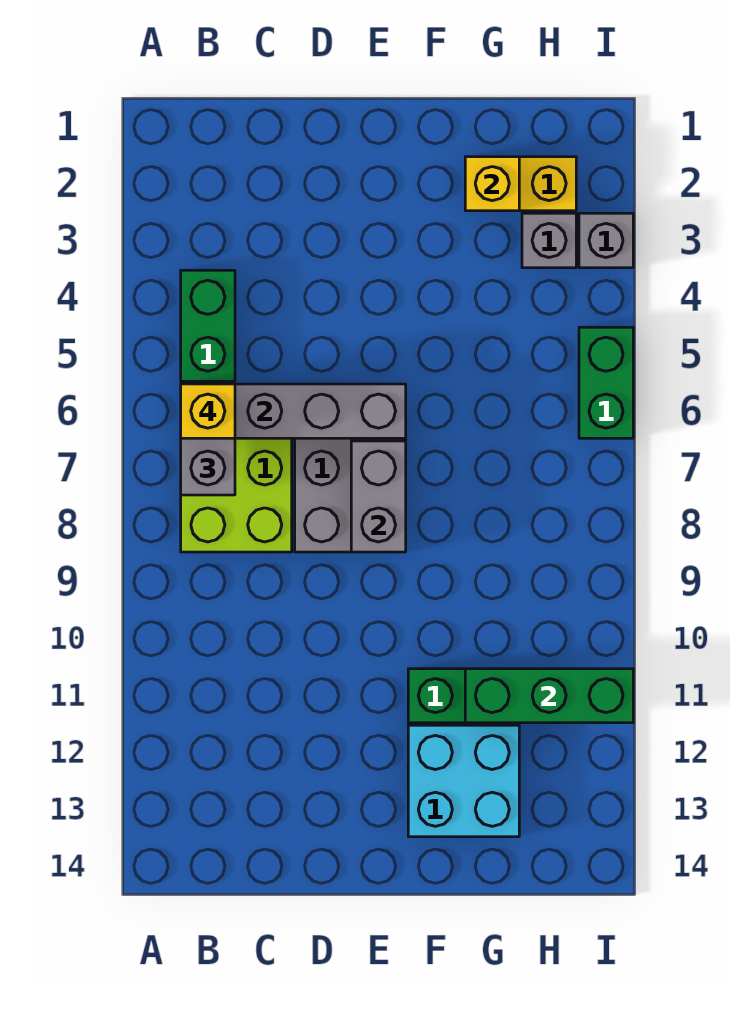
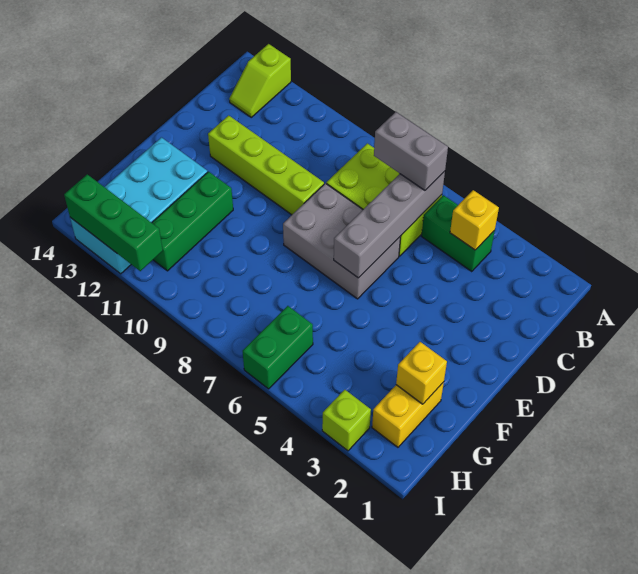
none -> lime slope A13:B13 level 1 top A
yellow brick B6 level 4 -> yellow brick B4 level 2
none -> lime brick D9:D12 level 1
grey brick E7:E8 level 2 -> none
cyan brick F12:G13 level 1 -> cyan brick F12:I13 level 1
green brick G11:I11 level 2 -> green brick I11:I13 level 2
grey brick H3 level 1 -> none
grey brick I3 level 1 -> lime brick I3 level 1
green brick I5:I6 level 1 -> green brick H6:I6 level 1

